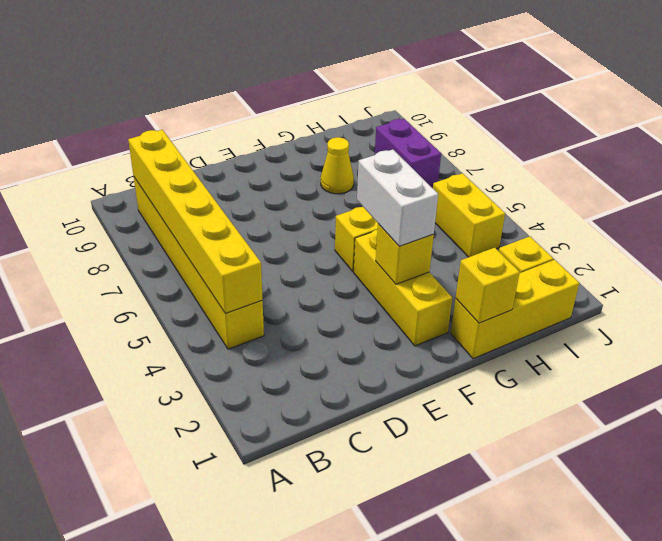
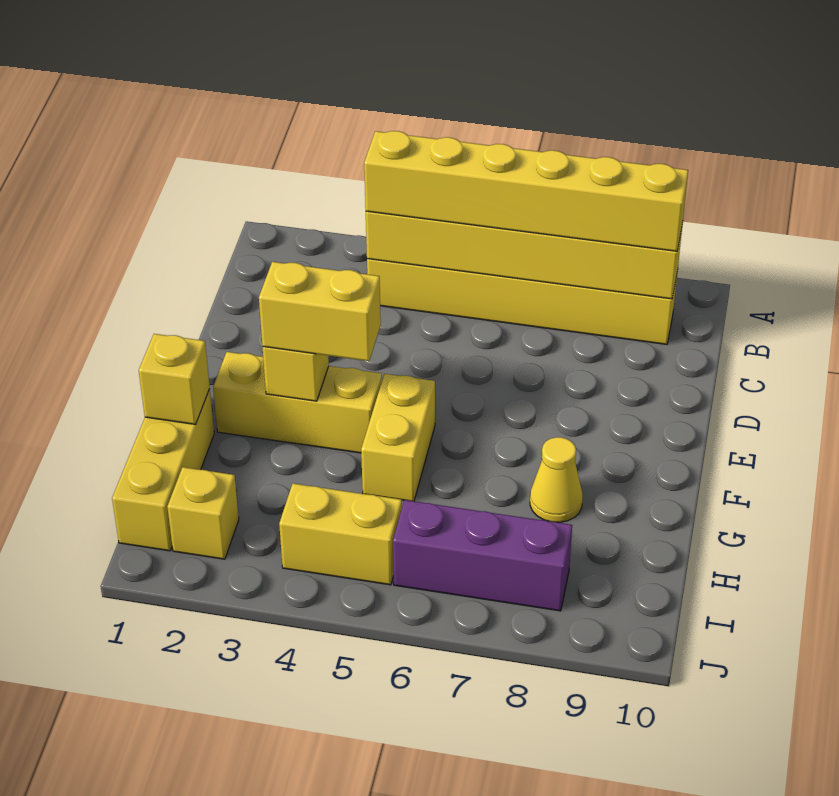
none -> yellow brick B4:B9 level 3
white brick F3:F4 level 3 -> yellow brick F3:F4 level 3
purple brick I7:I8 level 1 -> purple brick I6:I8 level 1

